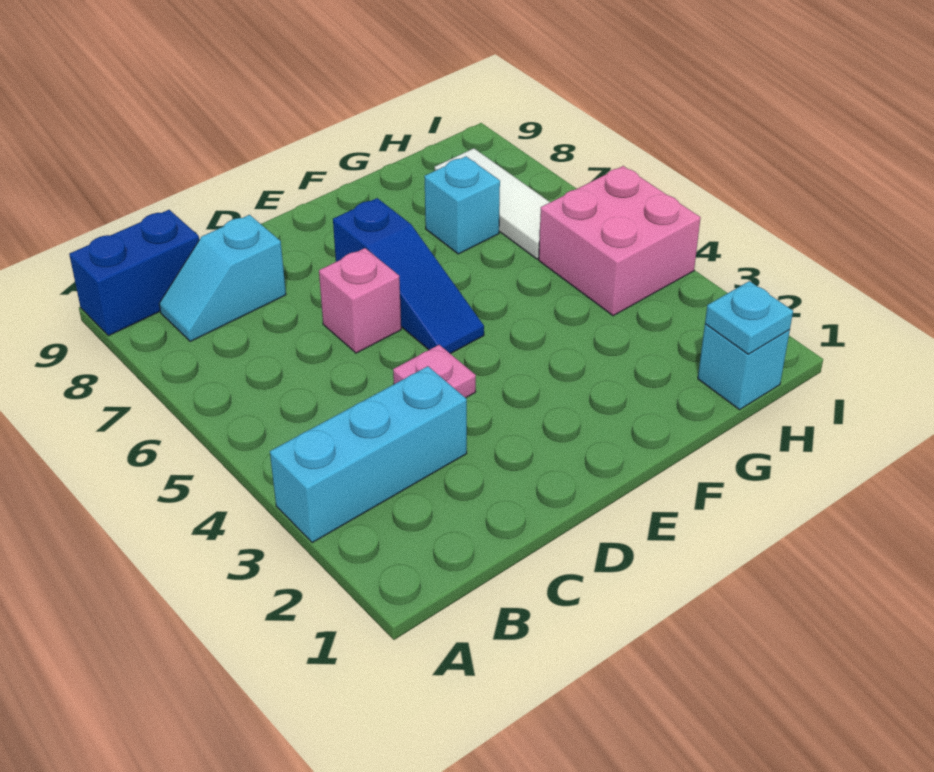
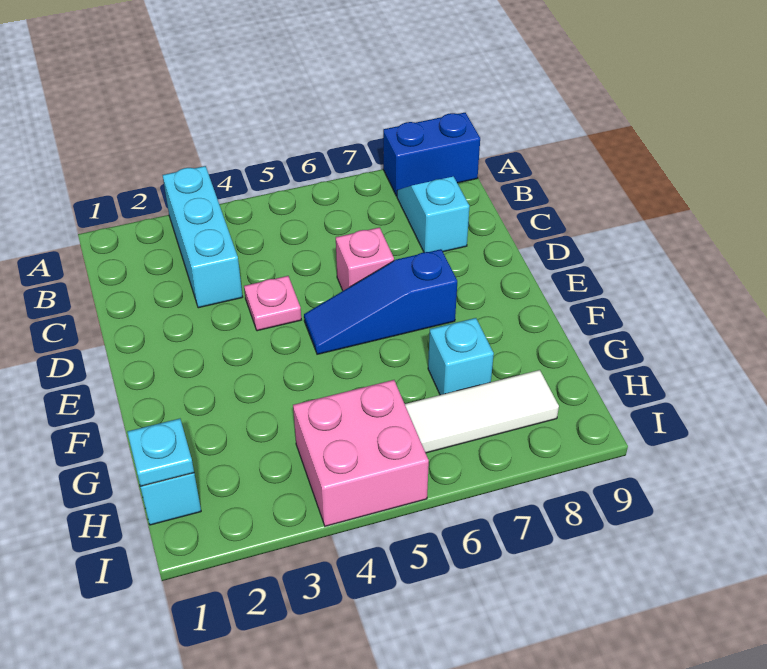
blue brick A9:B9 level 1 -> blue brick A8:A9 level 1

